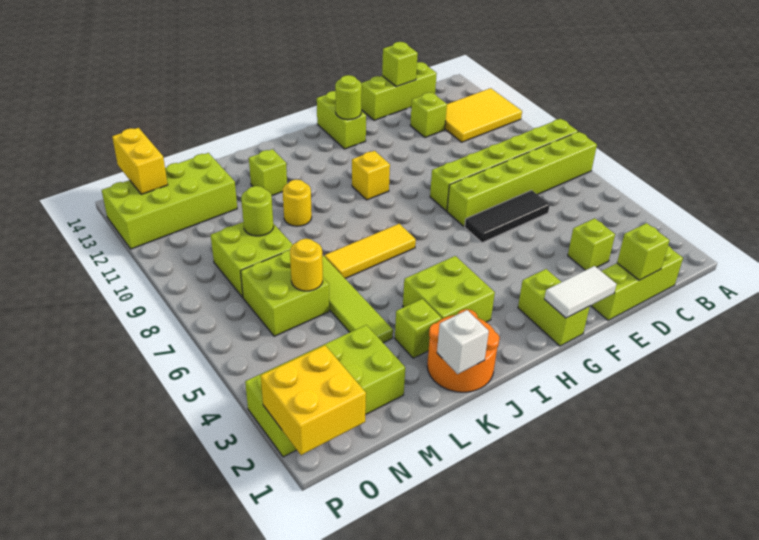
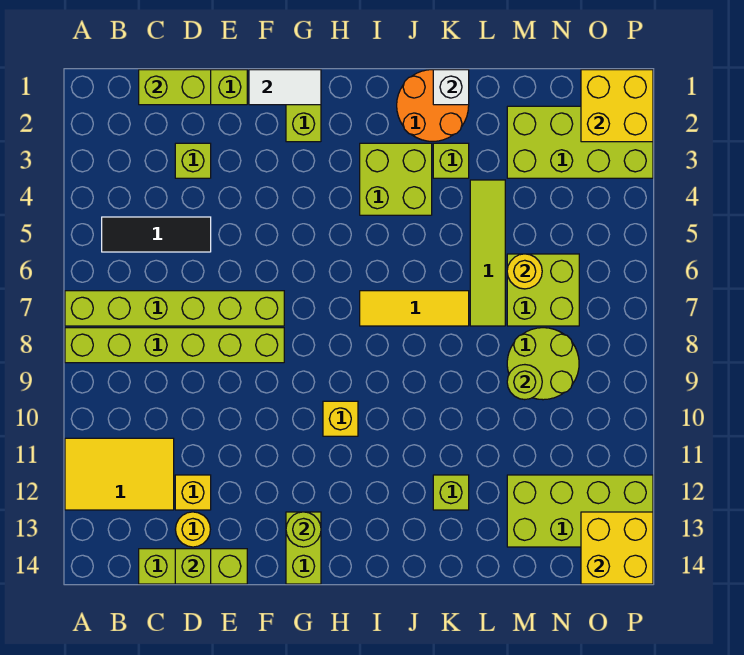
lime brick D1 level 2 -> lime brick C1:D1 level 2
black tile D6:F6 level 1 -> black tile B5:D5 level 1
lime brick D12 level 1 -> yellow brick D12 level 1
yellow round brick K10 level 1 -> yellow round brick D13 level 1
lime brick M8:N9 level 1 -> lime round brick M8:N9 level 1
yellow brick O13:O14 level 2 -> yellow brick O13:P14 level 2

